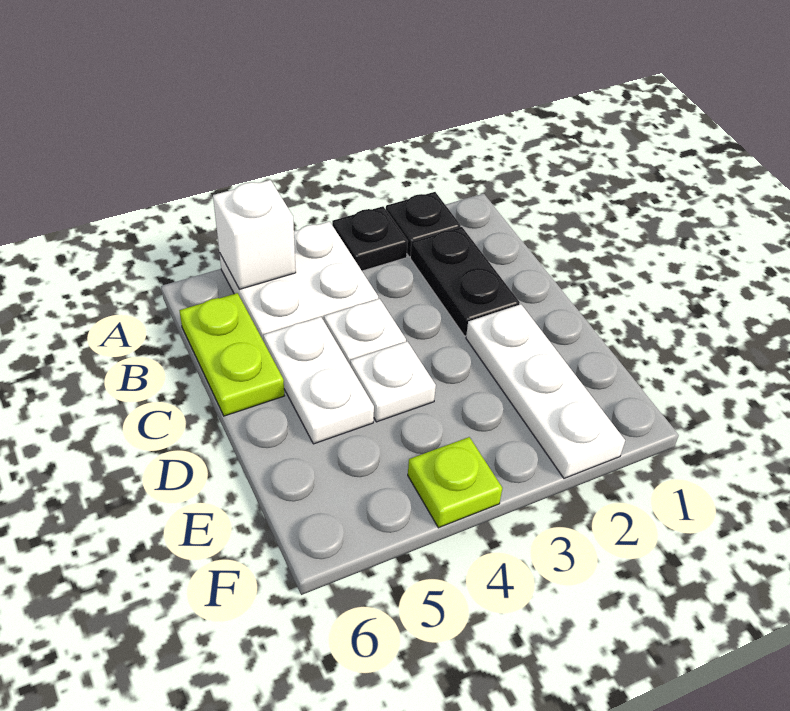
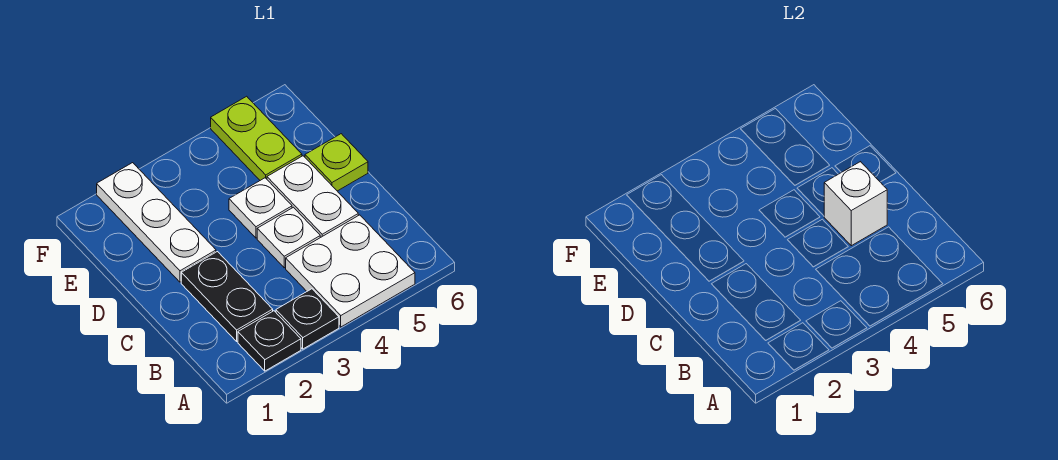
white brick A5 level 2 -> white brick C5 level 2
lime plate B6:C6 level 1 -> lime plate E5:F5 level 1
lime plate F4 level 1 -> lime plate D6 level 1

